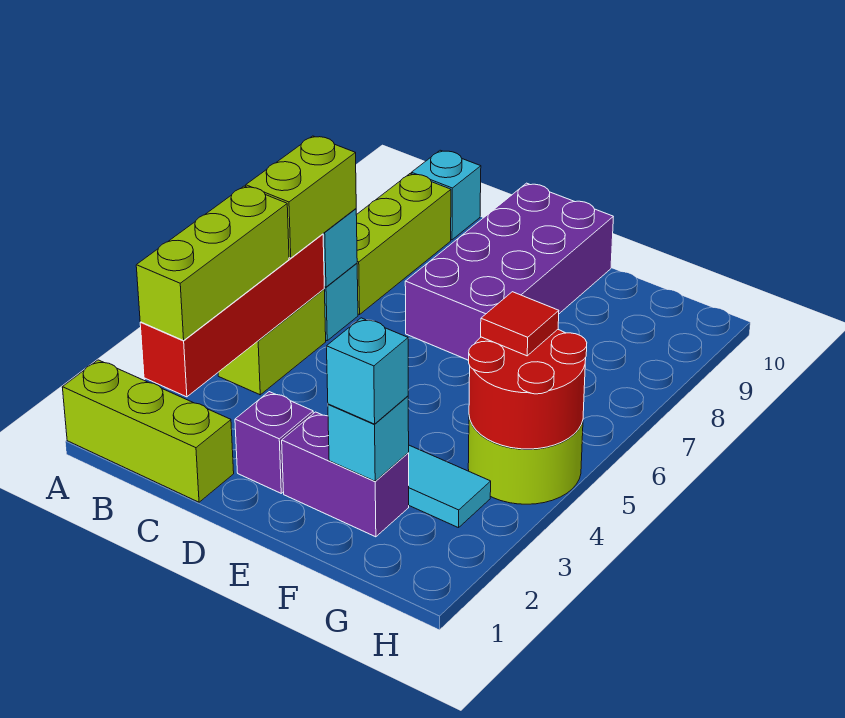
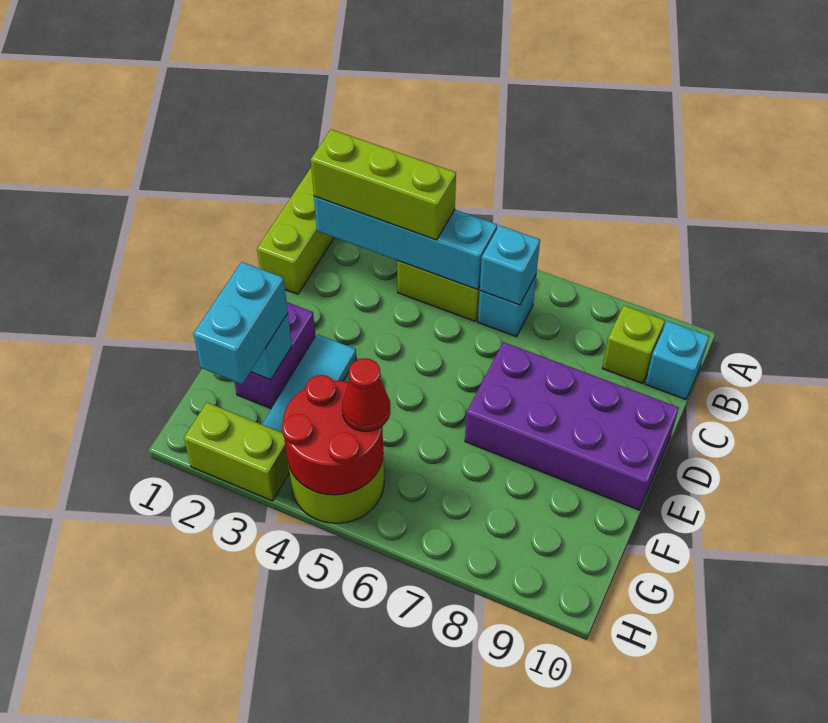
red brick B2:B5 level 2 -> cyan brick B2:B5 level 2
lime brick B5:B6 level 3 -> lime brick H2:H3 level 1
lime brick B7:B9 level 1 -> lime brick B9 level 1
purple brick D2 level 1 -> none
cyan brick F2 level 3 -> cyan brick F2:G2 level 3
red tile G5 level 3 -> red cone G5 level 3

